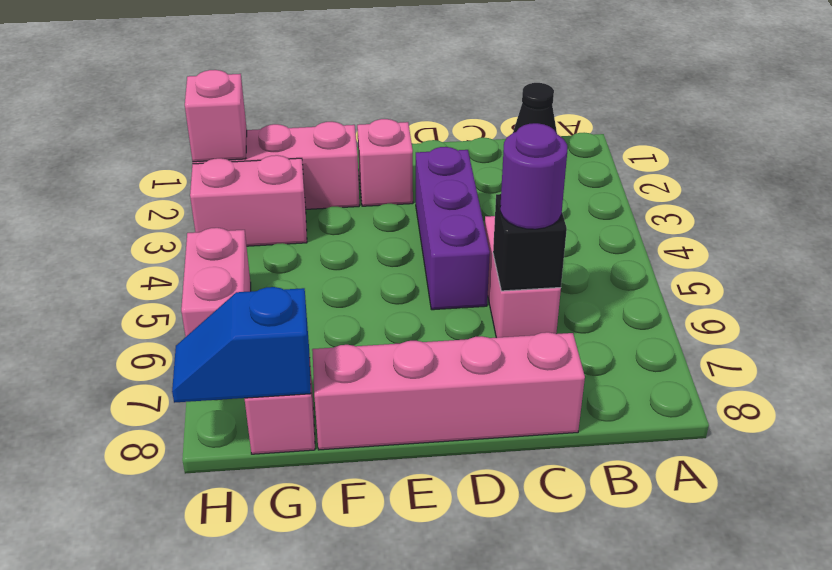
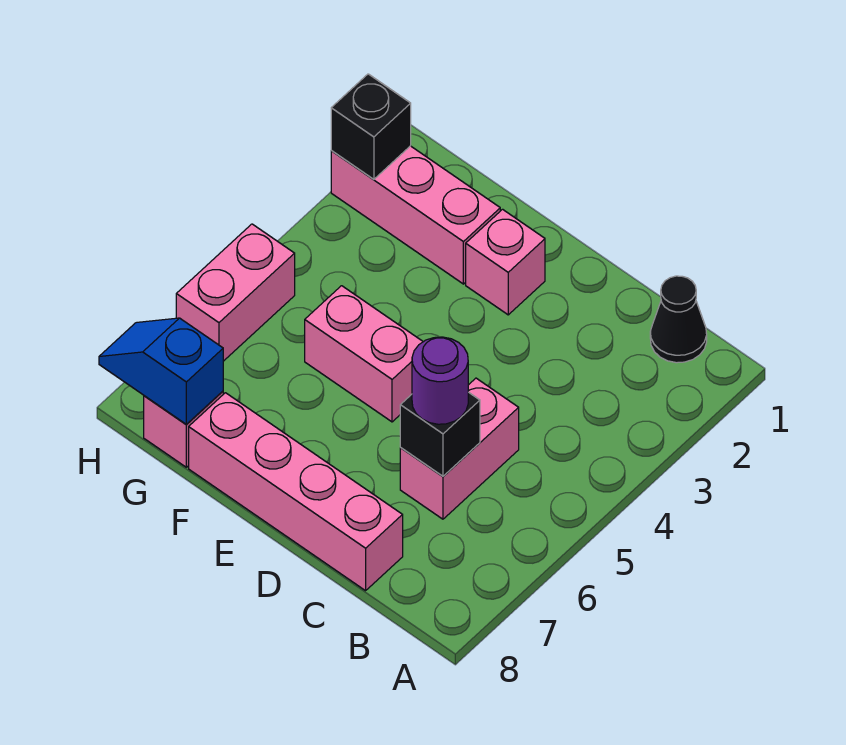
purple brick D3:D5 level 1 -> none
pink brick G3:H3 level 1 -> pink brick E5:F5 level 1
pink brick H2 level 2 -> black brick H2 level 2

